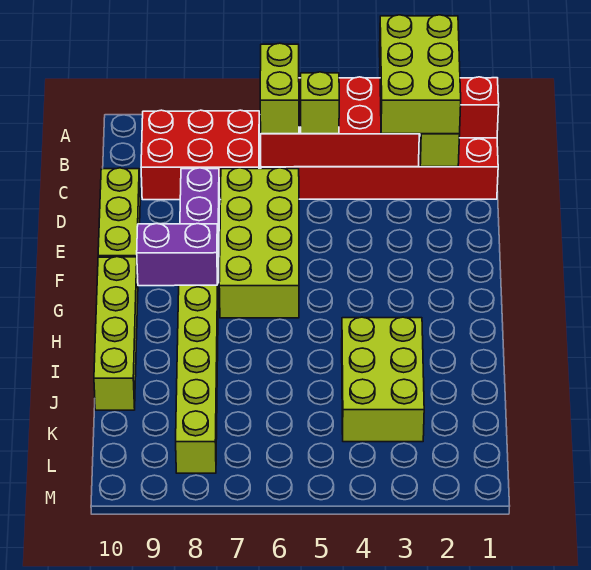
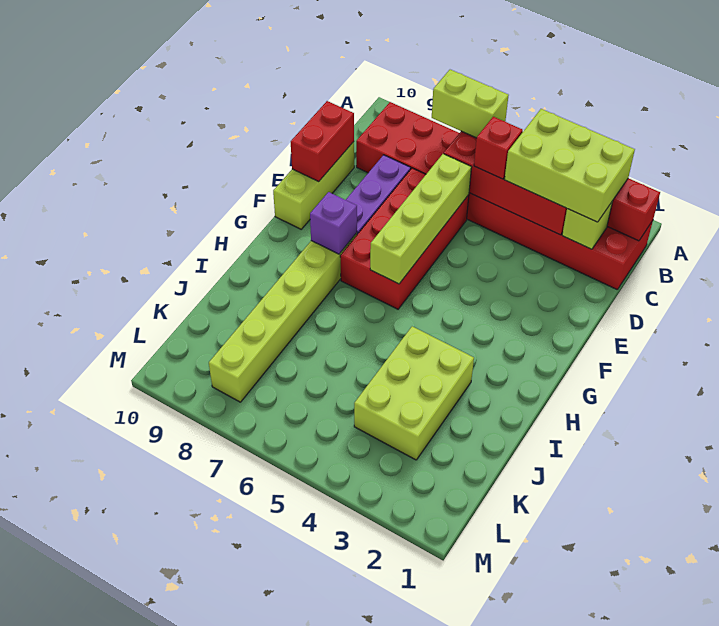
lime brick A2:C3 level 3 -> lime brick B2:C4 level 3
lime brick B6:C6 level 3 -> lime brick B6:B7 level 3
lime brick C5 level 3 -> red brick C5 level 3
lime brick D6:G7 level 1 -> red brick D6:G7 level 1
none -> red brick D10:E10 level 2
purple brick G8:G9 level 2 -> purple brick G8 level 2
lime brick G10:J10 level 1 -> lime brick D6:G6 level 2

